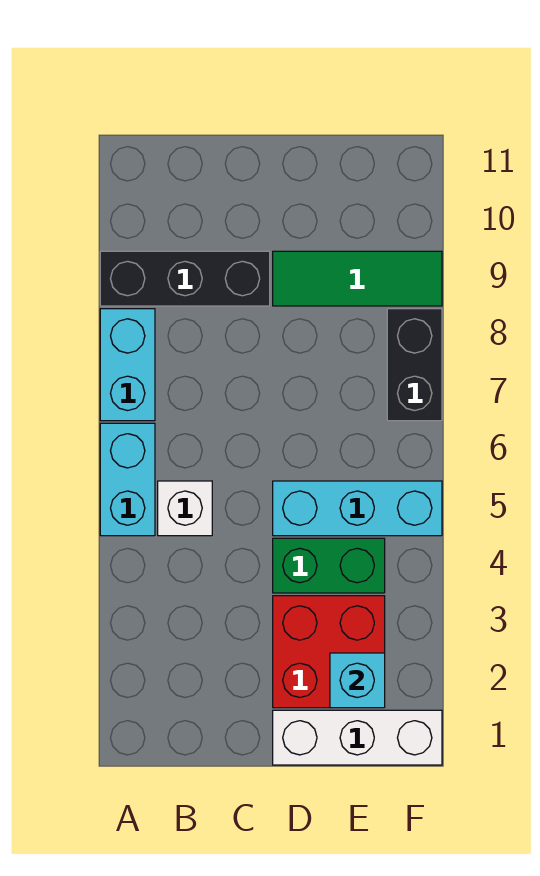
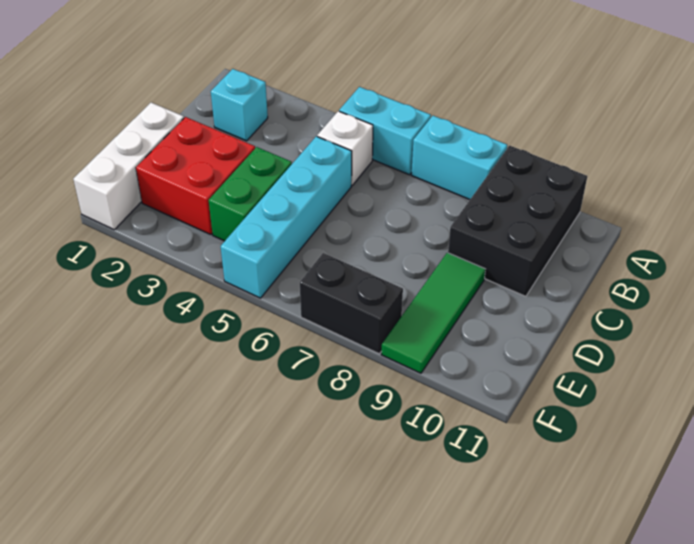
black brick A9:C9 level 1 -> black brick A9:C10 level 1
cyan brick D5:F5 level 1 -> cyan brick C5:F5 level 1
cyan brick E2 level 2 -> cyan brick B2 level 1

